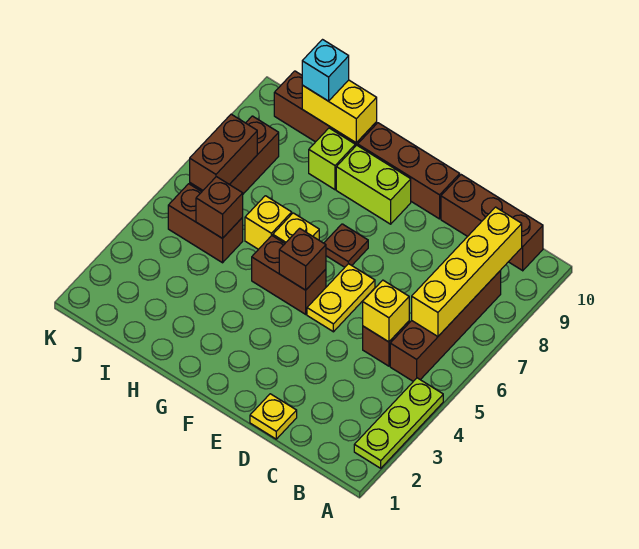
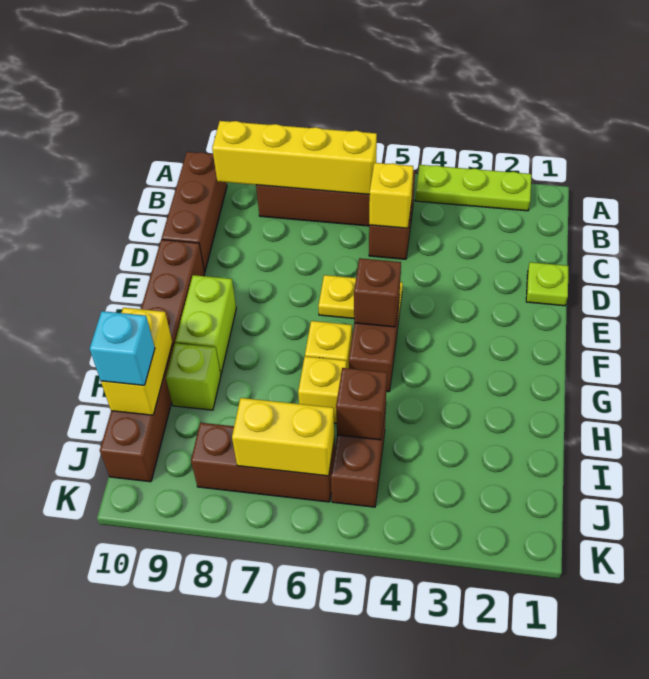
yellow plate D1 level 1 -> lime plate D1 level 1
brown plate F7 level 1 -> none
brown brick J6:J7 level 2 -> yellow brick J6:J7 level 2

